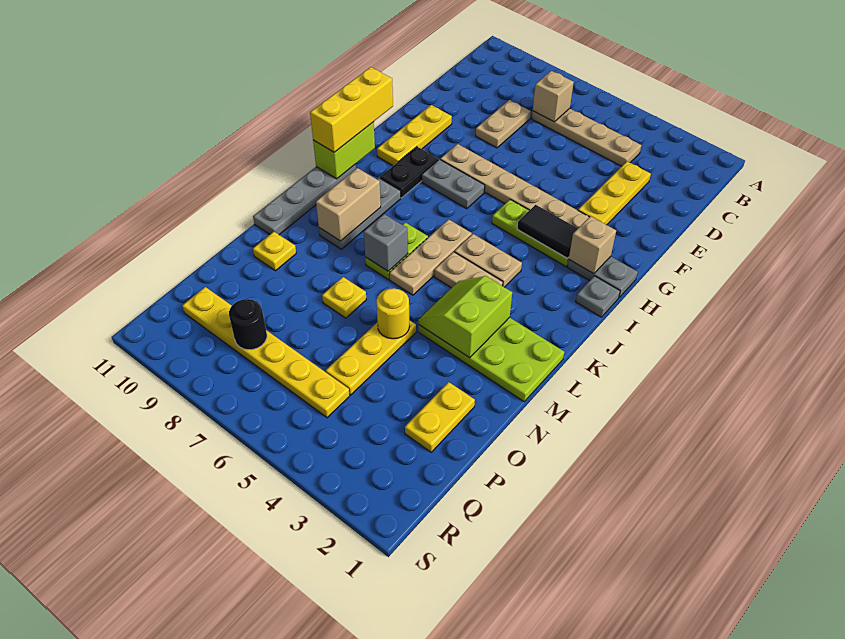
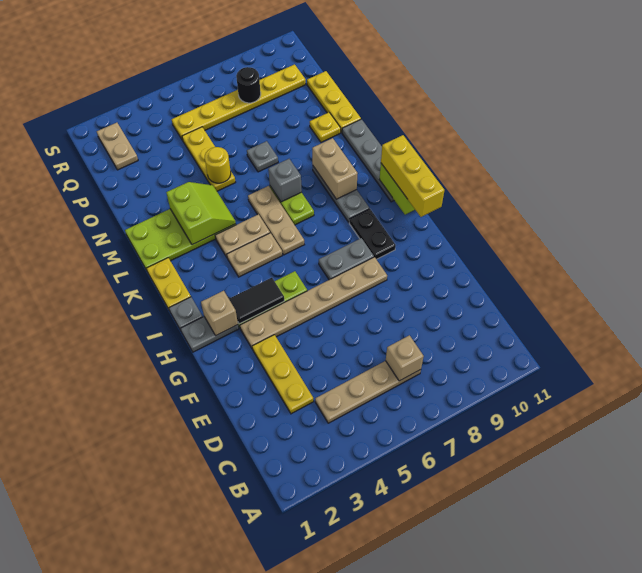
tan plate D8:E8 level 1 -> tan plate Q2:R2 level 1
yellow plate F10:H10 level 1 -> yellow plate N11:P11 level 1
yellow plate N7 level 1 -> grey plate N7 level 1
yellow plate O2:P2 level 1 -> yellow plate J1:K1 level 1

